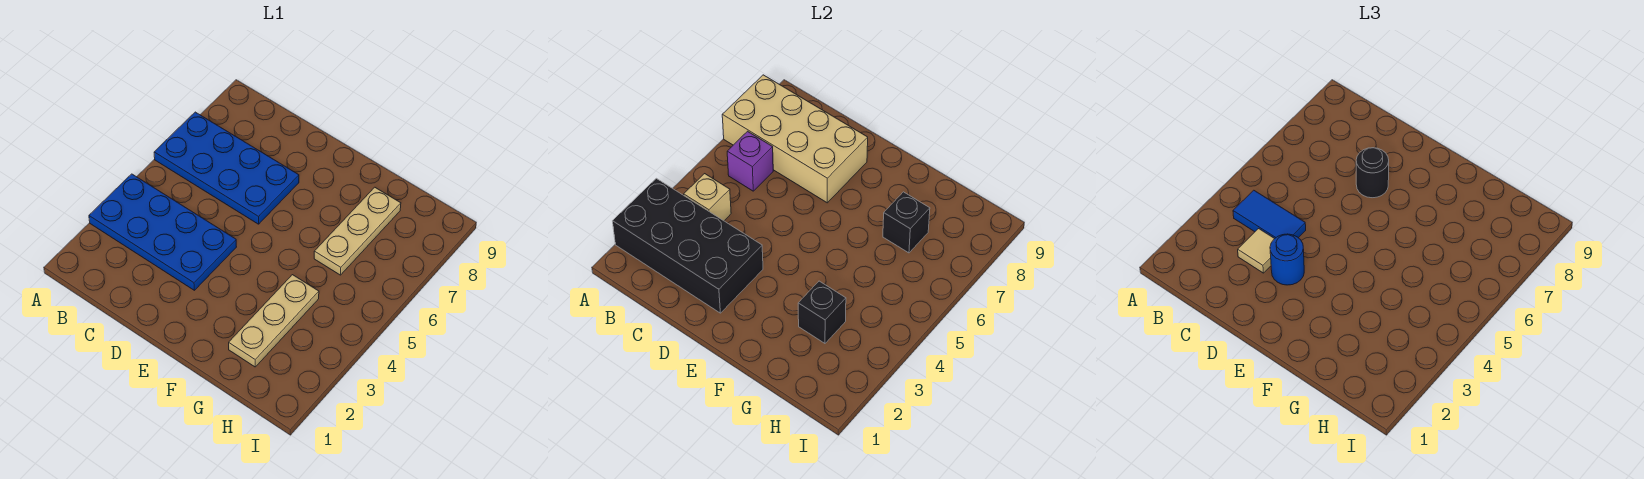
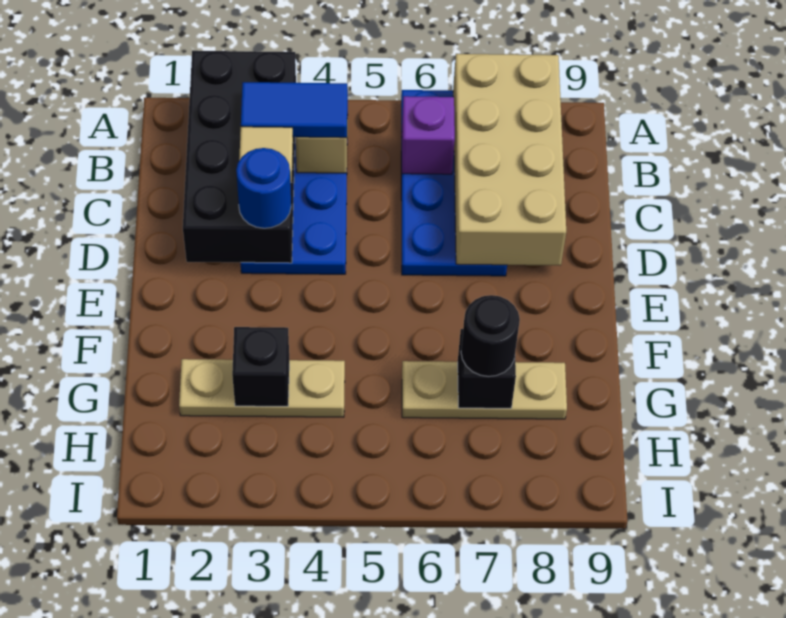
blue tile B4:C4 level 3 -> blue tile B3:B4 level 3
black round brick D7 level 3 -> black round brick G7 level 3

